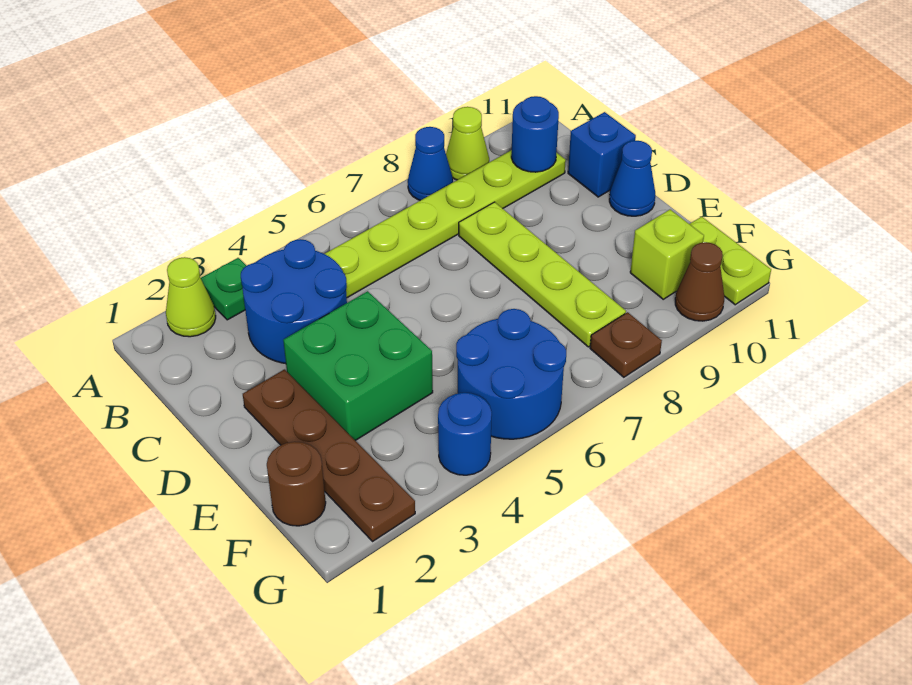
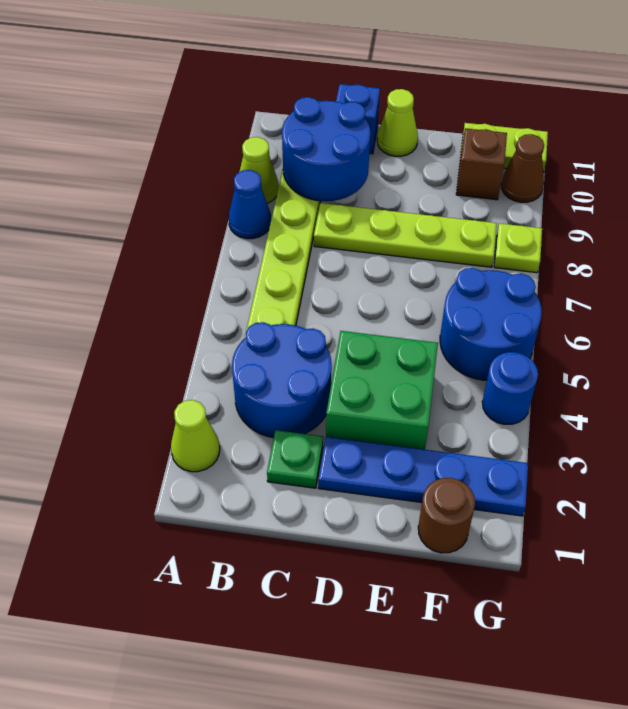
green plate A3 level 1 -> green plate C2 level 1
blue round brick B10 level 2 -> blue round brick B9:C10 level 2
brown plate D2:G2 level 1 -> blue plate D2:G2 level 1
blue cone D11 level 1 -> lime cone D11 level 1
lime brick F10 level 1 -> brown brick F10 level 1
brown plate G8 level 1 -> lime plate G8 level 1

